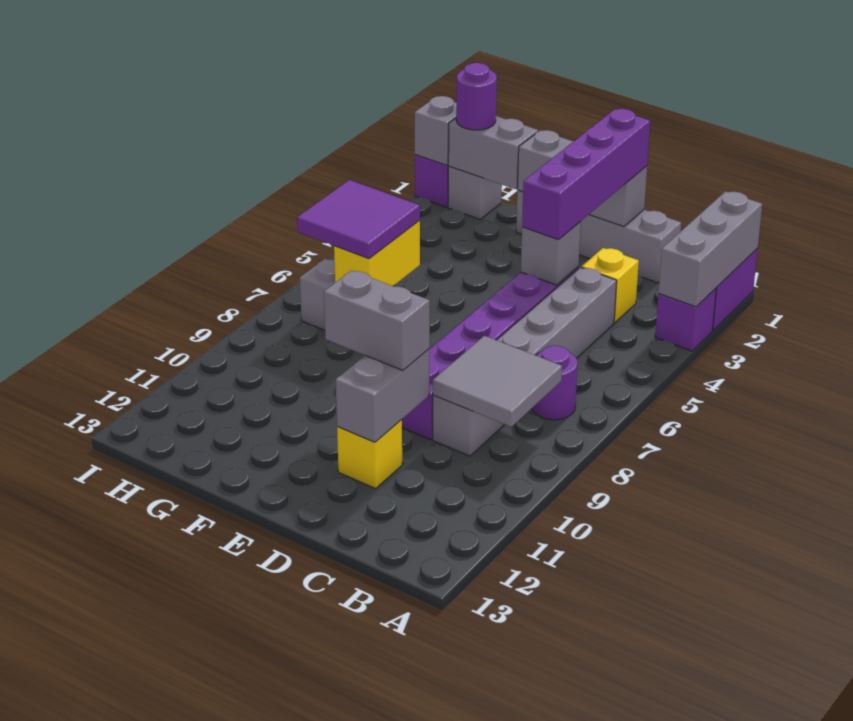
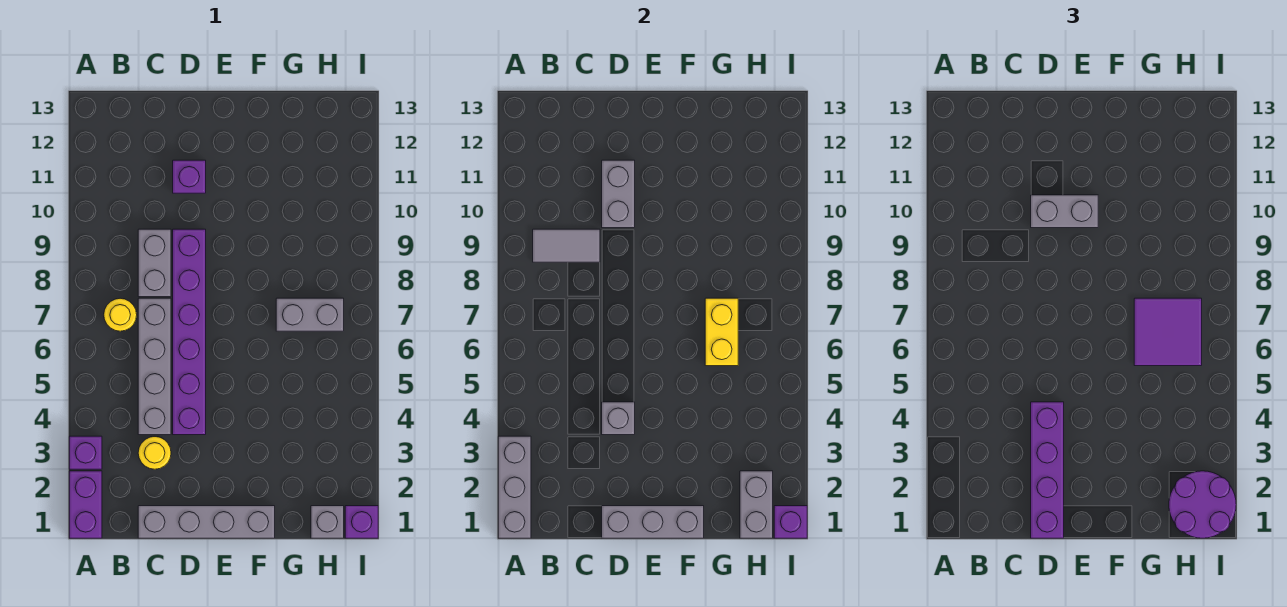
purple round brick B7 level 1 -> yellow round brick B7 level 1
grey tile B8:C9 level 2 -> grey tile B9:C9 level 2
yellow brick C3 level 1 -> yellow round brick C3 level 1
yellow brick D11 level 1 -> purple brick D11 level 1
grey brick G1:H1 level 2 -> grey brick H1:H2 level 2
purple round brick H1 level 3 -> purple round brick H1:I2 level 3
grey brick I1 level 2 -> purple brick I1 level 2

